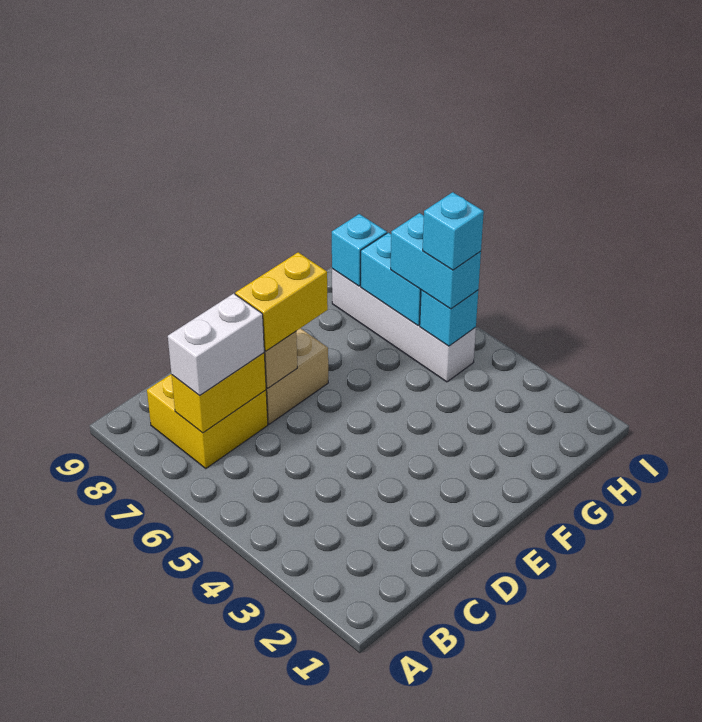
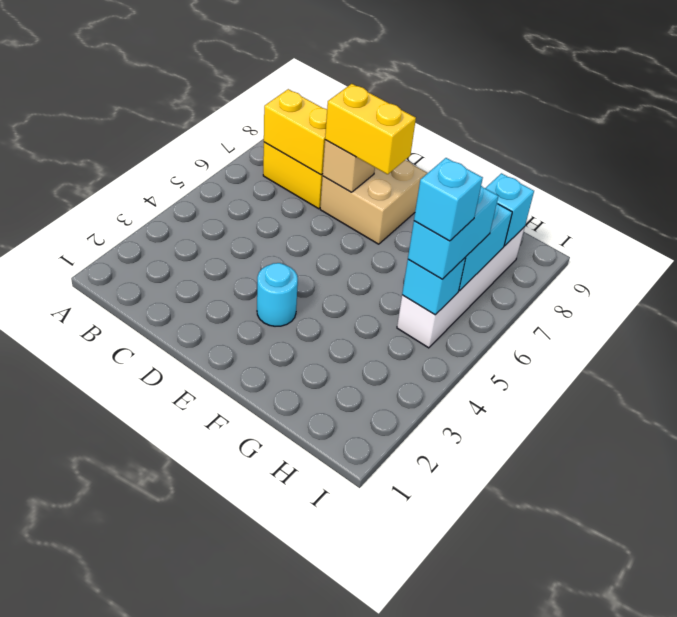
white brick B7:C7 level 3 -> none
none -> cyan round brick E3 level 1

